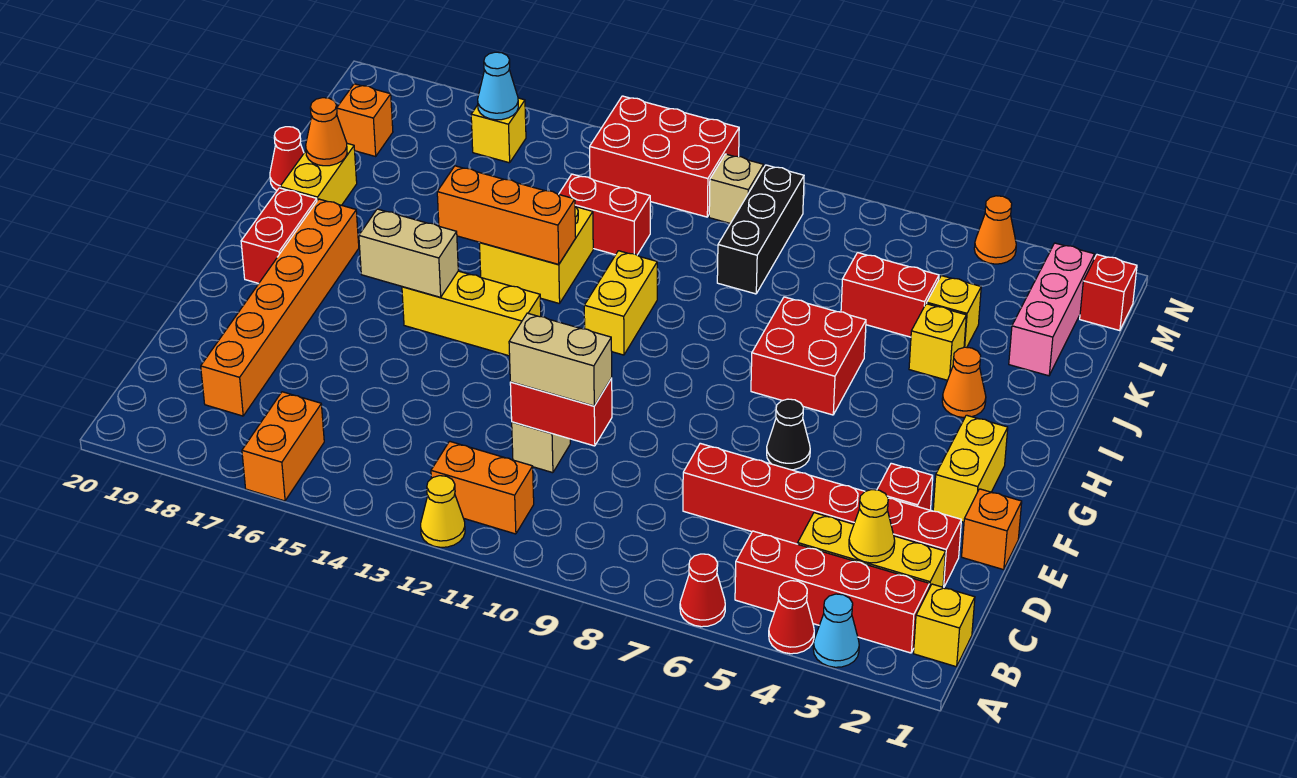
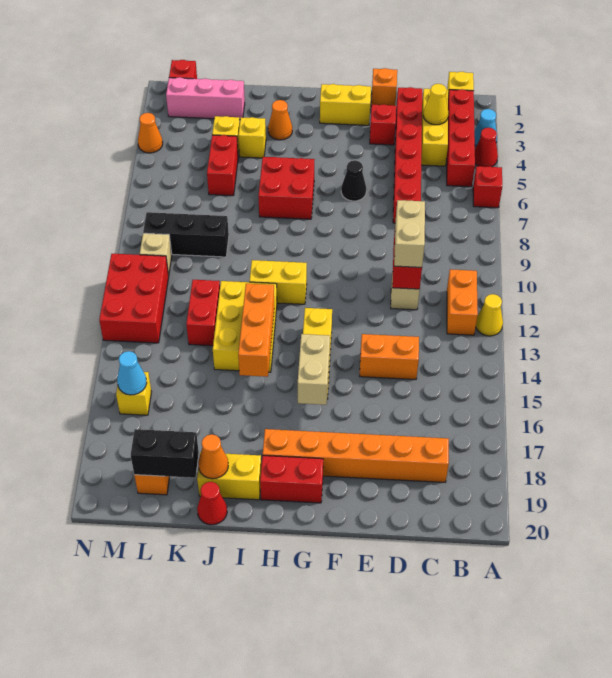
red cone A6 level 1 -> red brick A6 level 1
orange brick A16:B16 level 1 -> orange brick D14:E14 level 1
yellow brick I13:J14 level 1 -> yellow brick I12:J14 level 1
none -> black brick K19:L19 level 2

